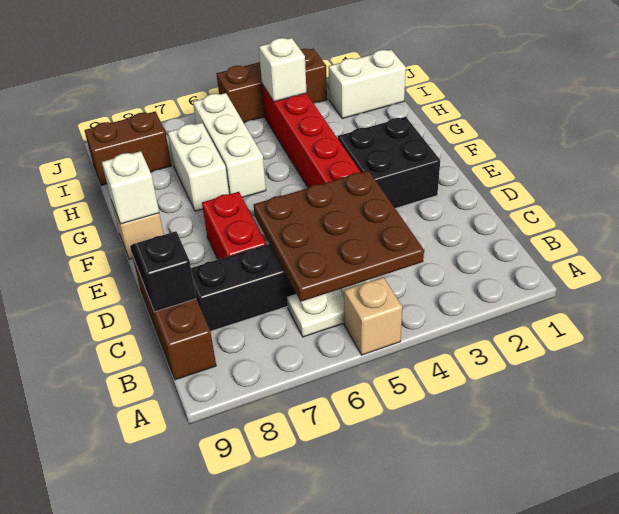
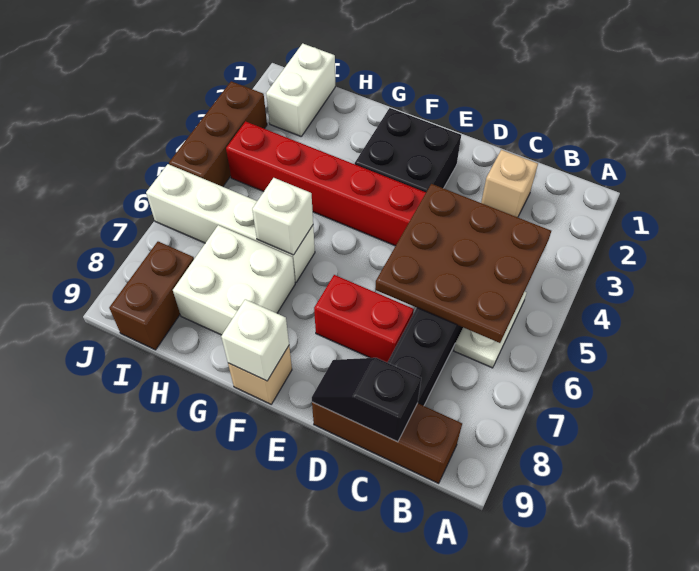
tan brick A5 level 1 -> tan brick C2 level 1
white brick G6:I6 level 1 -> white brick G6:J6 level 1
white brick G7:H7 level 1 -> white brick G7:H8 level 1
white brick I4 level 2 -> white brick G6 level 2

